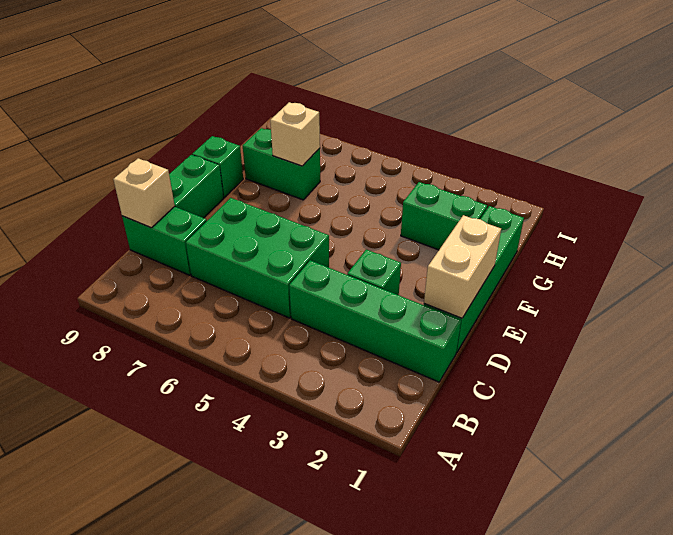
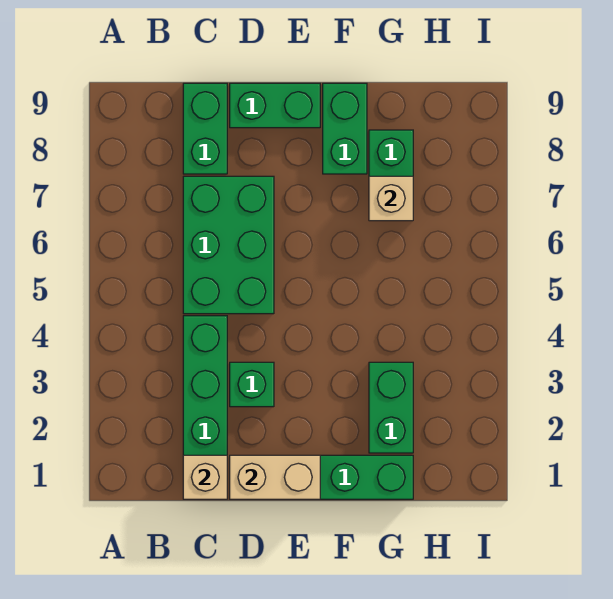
tan brick C9 level 2 -> tan brick C1 level 2
green brick F9 level 1 -> green brick F8:F9 level 1

